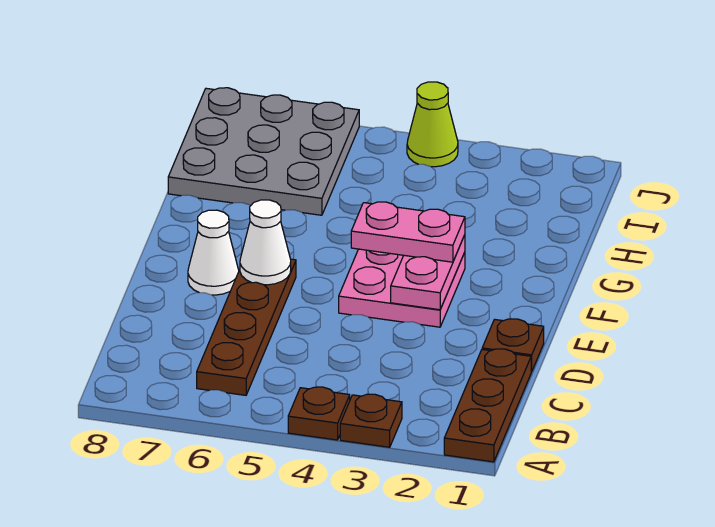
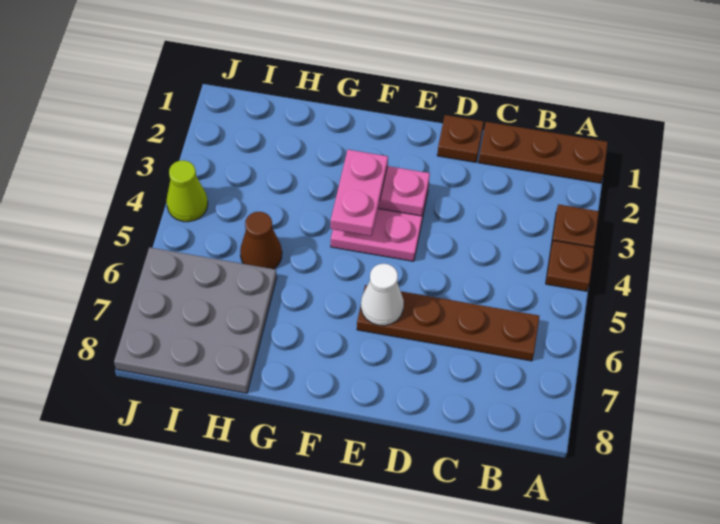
white cone E7 level 1 -> none
none -> brown cone H5 level 1

